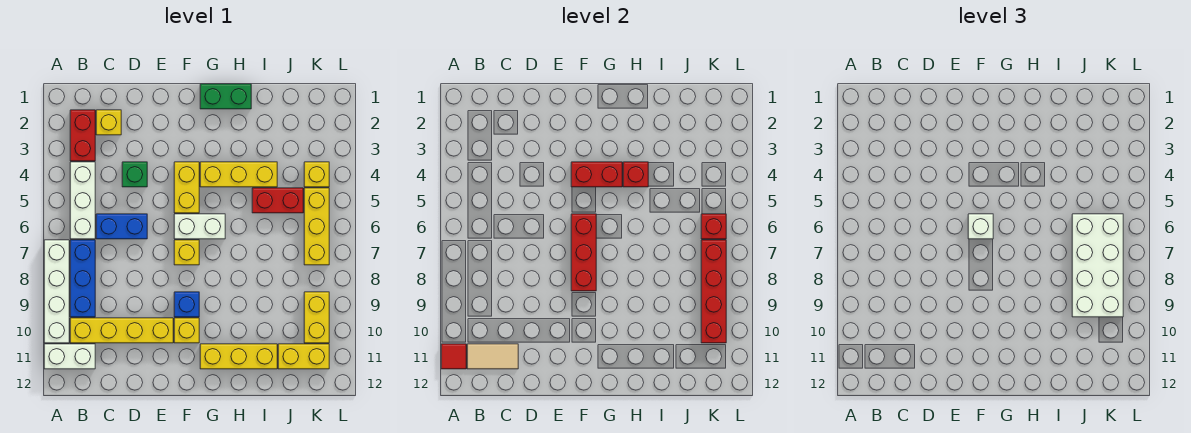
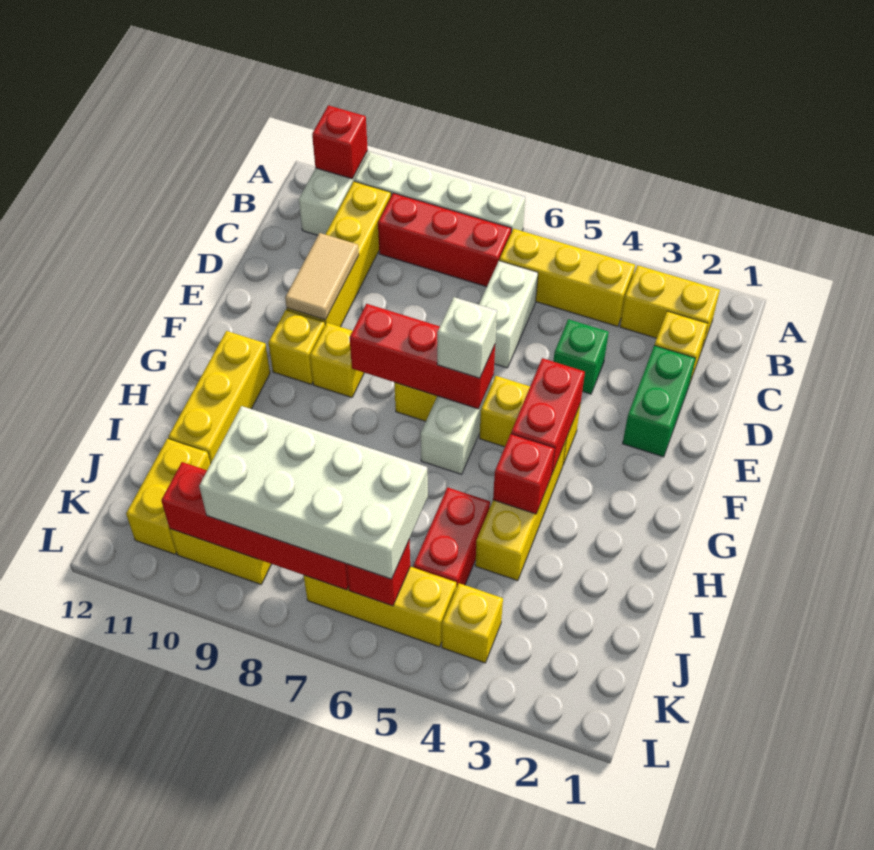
red tile A11 level 2 -> red brick A11 level 2
red brick B2:B3 level 1 -> yellow brick B2:B3 level 1
white brick B4:B6 level 1 -> yellow brick B4:B6 level 1
blue brick B7:B9 level 1 -> red brick B7:B9 level 1
tan tile B11:C11 level 2 -> tan tile D10:E10 level 2
blue brick C6:D6 level 1 -> white brick C6:D6 level 1
blue brick F9 level 1 -> yellow brick F9 level 1
green brick G1:H1 level 1 -> green brick D2:E2 level 1

